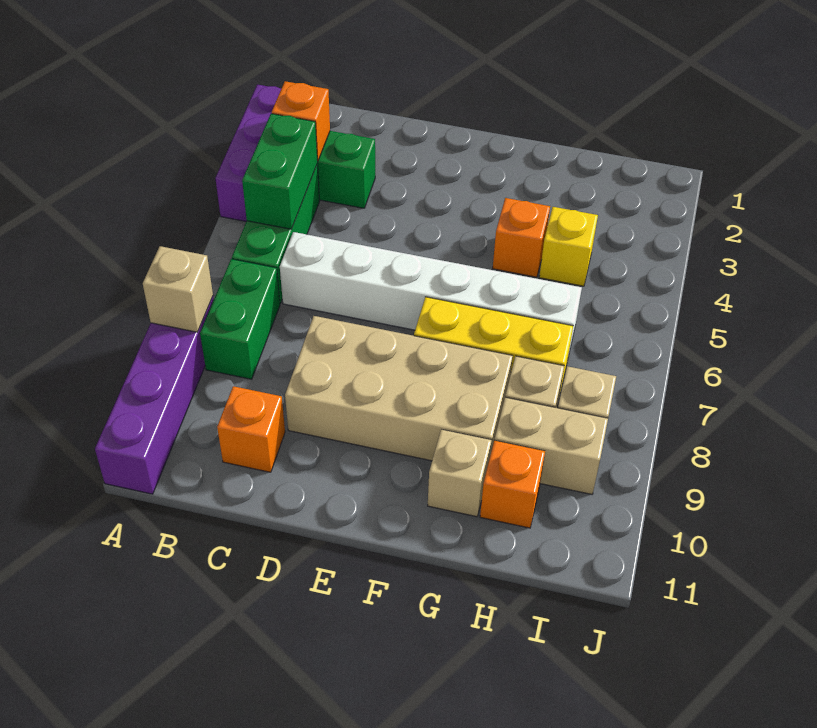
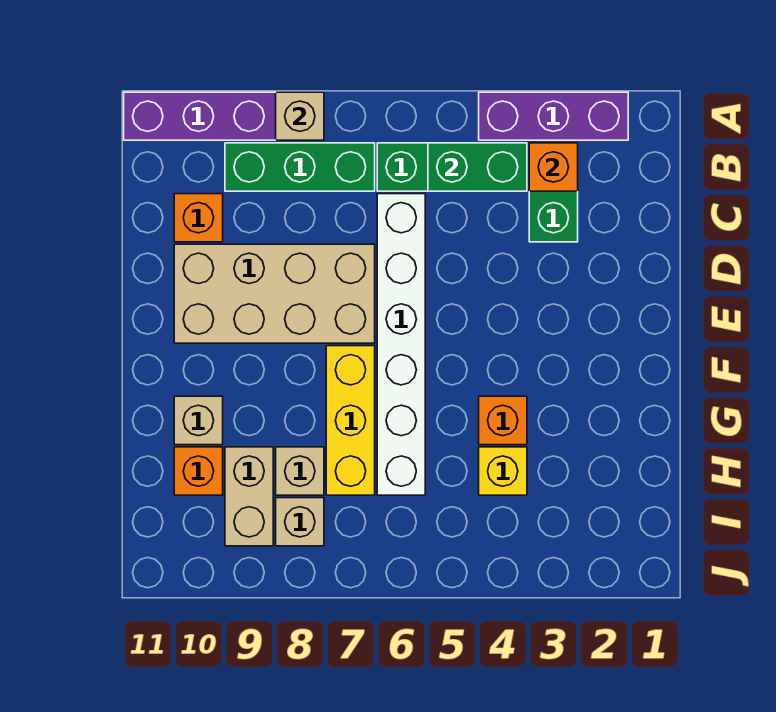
green brick B7:B8 level 1 -> green brick B7:B9 level 1
tan brick D8:G9 level 1 -> tan brick D7:E10 level 1

